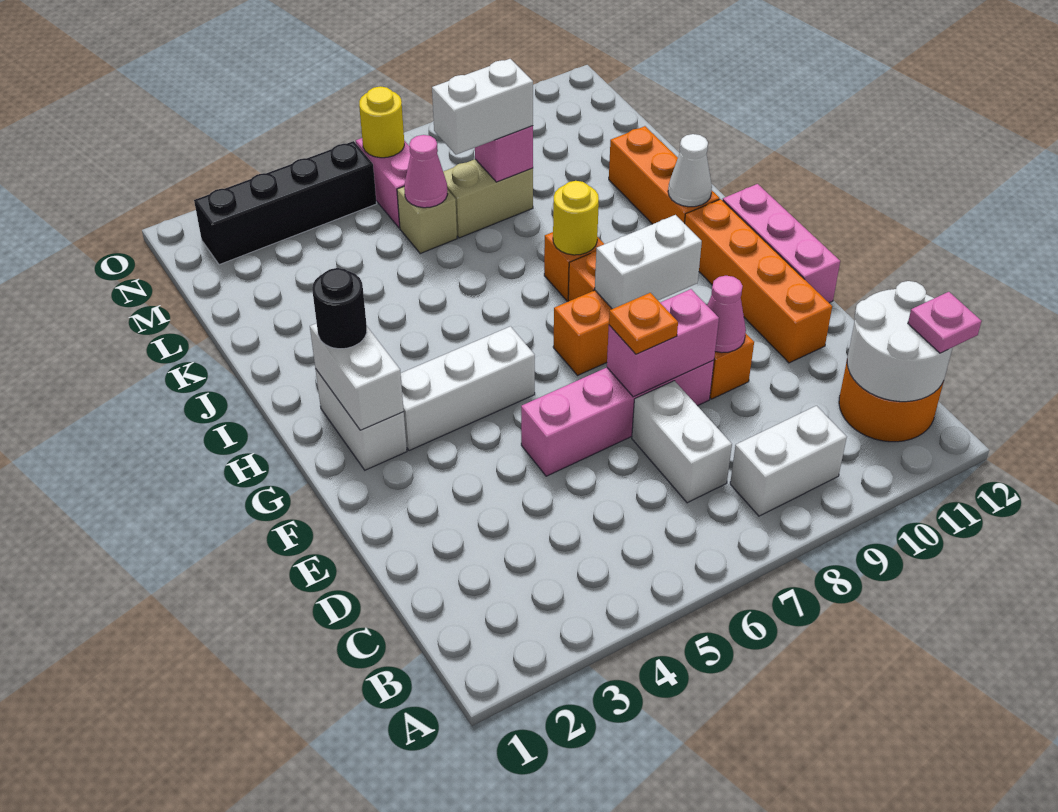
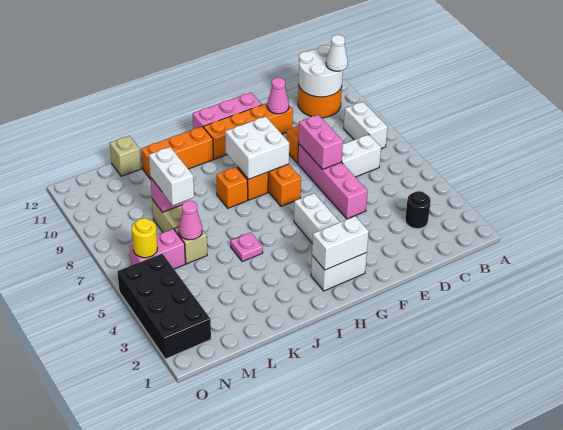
pink plate B12 level 3 -> pink plate J5 level 1
orange plate E7 level 3 -> none
pink cone E9 level 2 -> pink cone E11 level 2
white brick G8:G9 level 2 -> white brick G8:H9 level 2
black round brick H2 level 3 -> black round brick C3 level 1
yellow round brick I8 level 2 -> none
white cone I11 level 2 -> white cone B11 level 3
none -> tan brick L12 level 1
black brick N2:N5 level 1 -> black brick N2:O5 level 1

